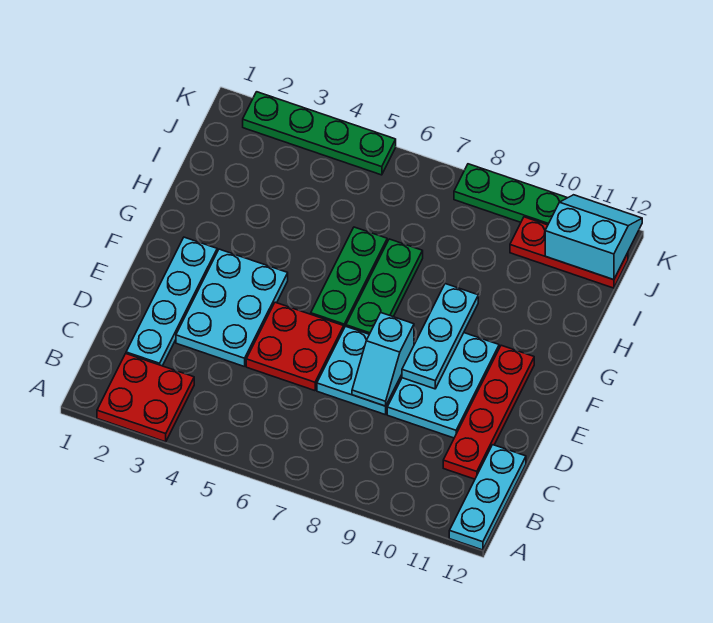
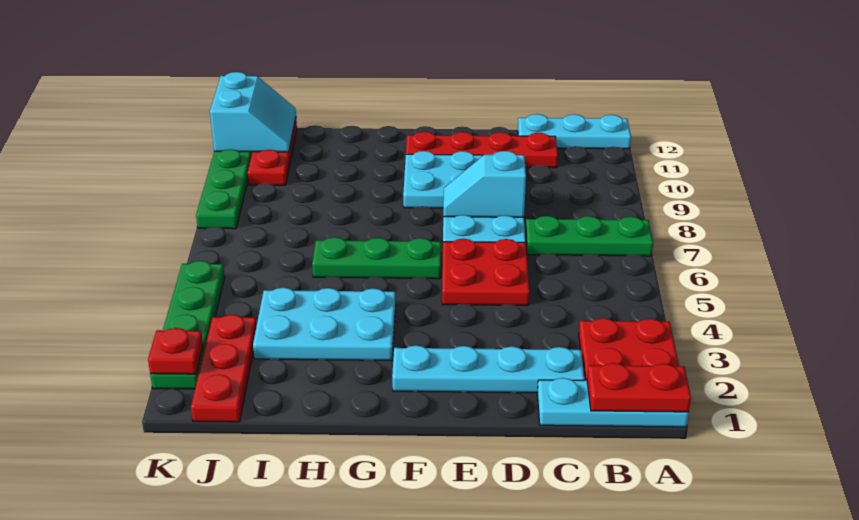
none -> red plate A1:B1 level 2
cyan plate D3:F4 level 1 -> cyan plate G3:I4 level 1
cyan slope D8:E8 level 2 top E -> cyan slope D8:E8 level 2 top D
cyan plate E9:G9 level 2 -> cyan plate A1:C1 level 1
green plate F7:H7 level 1 -> green plate A7:C7 level 1
none -> red plate J1:J3 level 1
cyan slope J11:K12 level 2 top J -> cyan slope J11:K12 level 2 top K
none -> red plate K2 level 2

